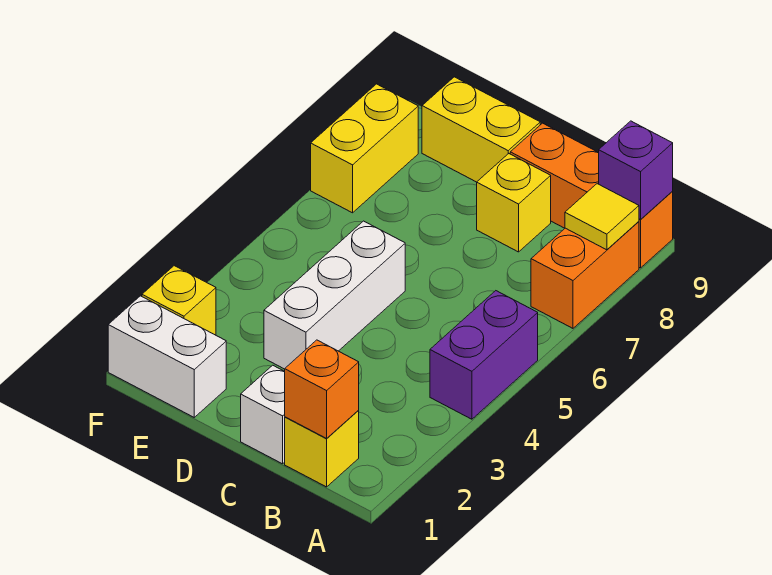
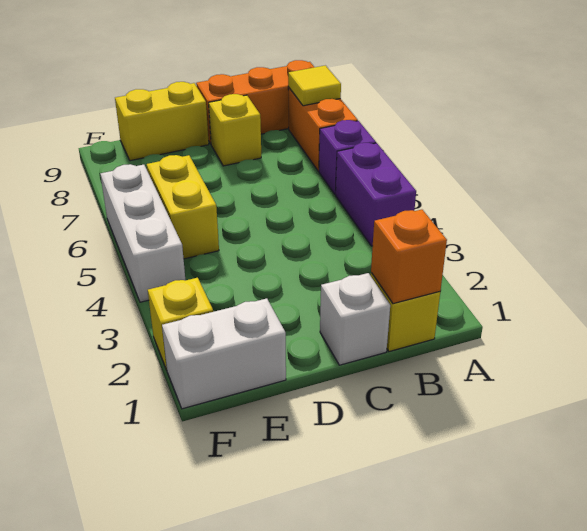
purple brick A9 level 2 -> purple brick A6 level 1
white brick D3:D5 level 1 -> white brick F4:F6 level 1
yellow brick F7:F8 level 1 -> yellow brick E5:E6 level 1

